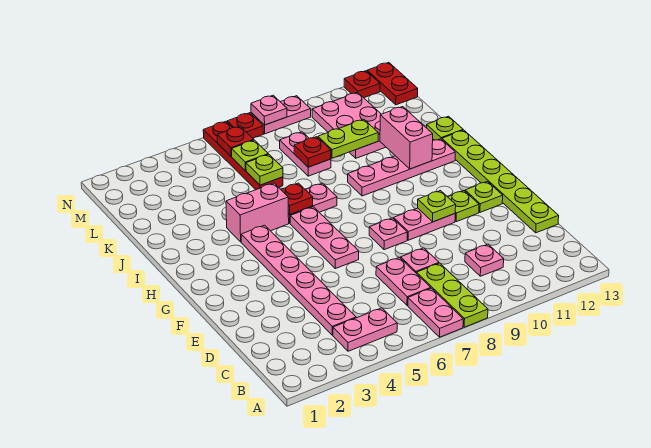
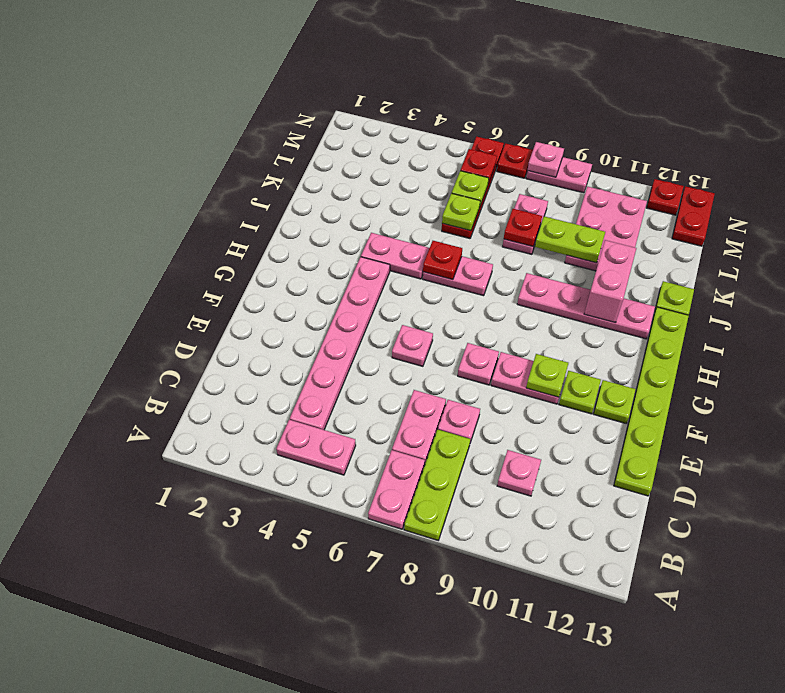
pink plate F6:H6 level 1 -> pink plate F6 level 1
pink brick I4:I5 level 1 -> pink plate I4:I5 level 1

